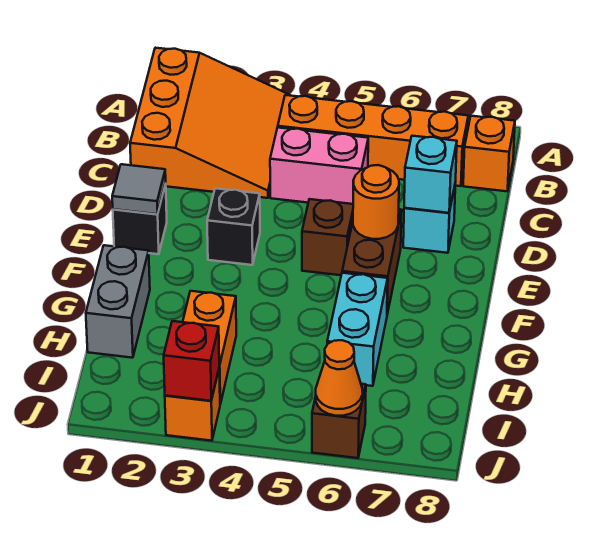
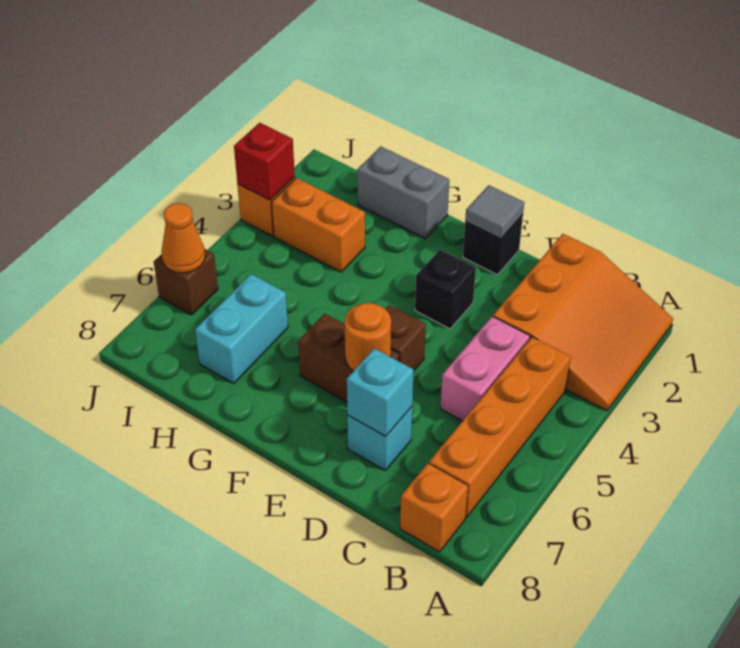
orange slope A1:C3 level 1 top 1 -> orange slope A1:C3 level 1 top C
cyan brick G6:H6 level 1 -> cyan brick H6:H7 level 1

